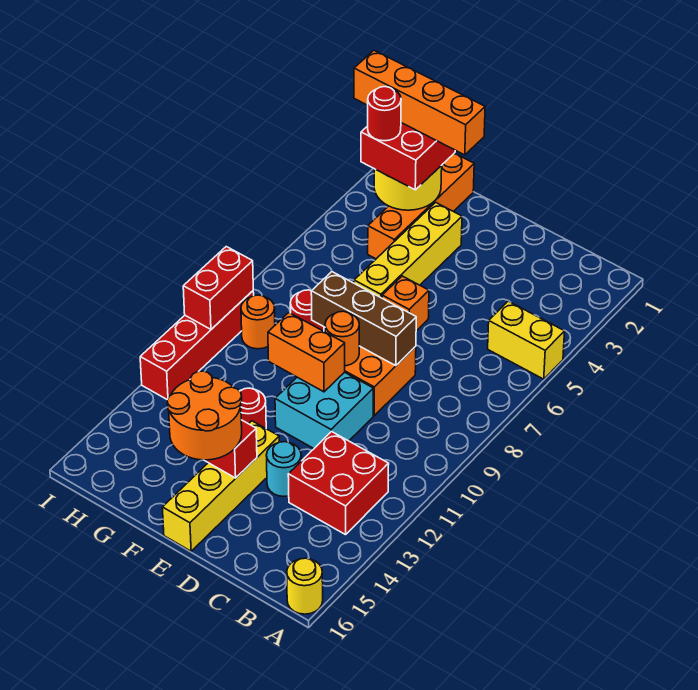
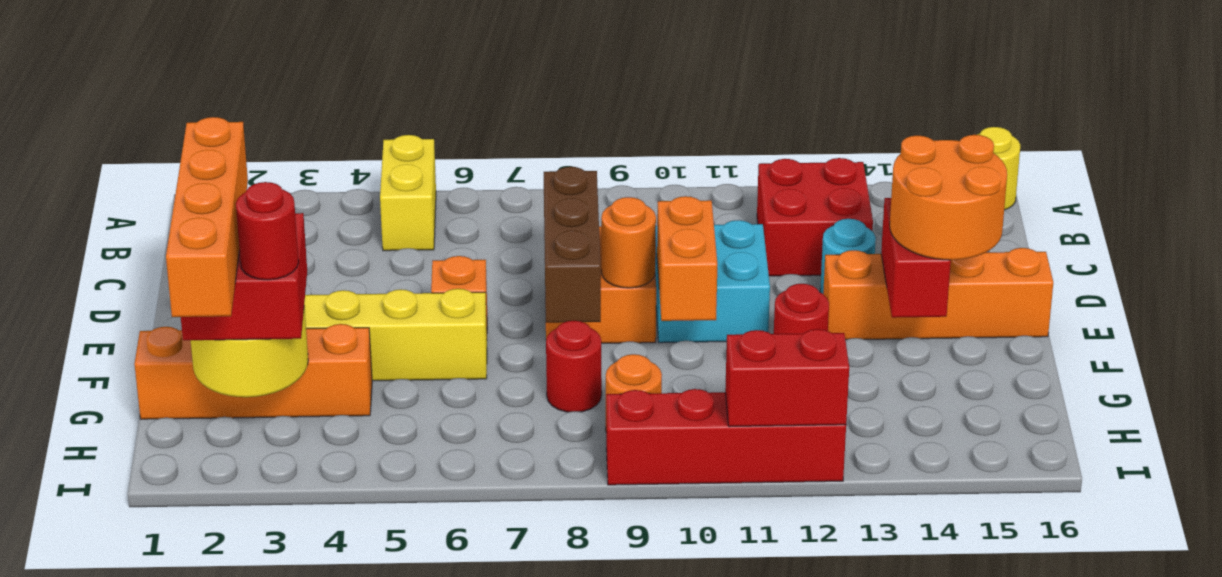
yellow brick E13:E16 level 1 -> orange brick E13:E16 level 1
red brick I9:I10 level 2 -> red brick I11:I12 level 2

